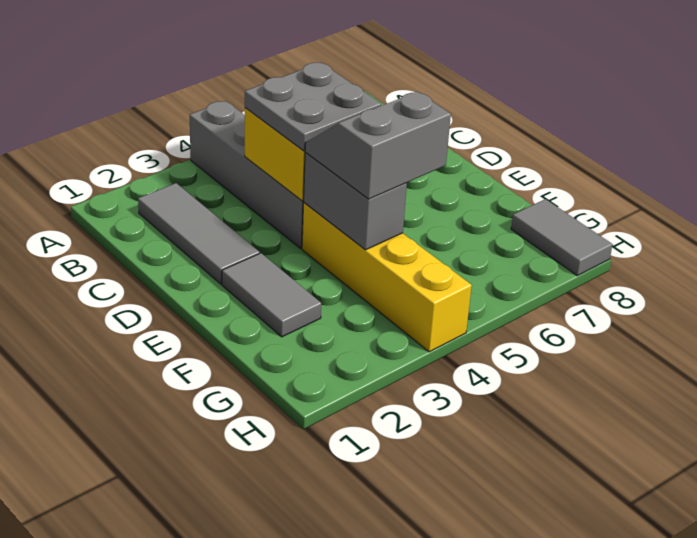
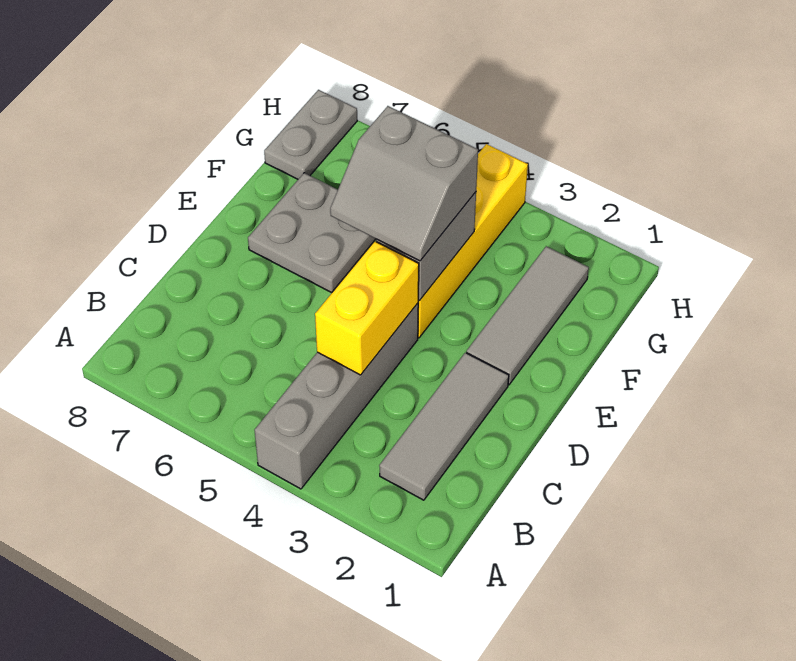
grey plate C4:D5 level 3 -> grey plate E6:F7 level 1
grey tile E2:F2 level 1 -> grey tile E2:G2 level 1
grey tile G8:H8 level 1 -> grey plate G8:H8 level 1

